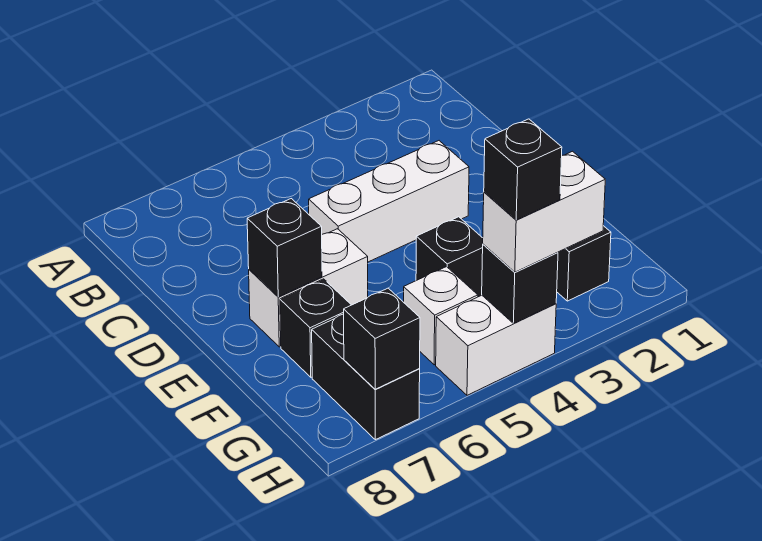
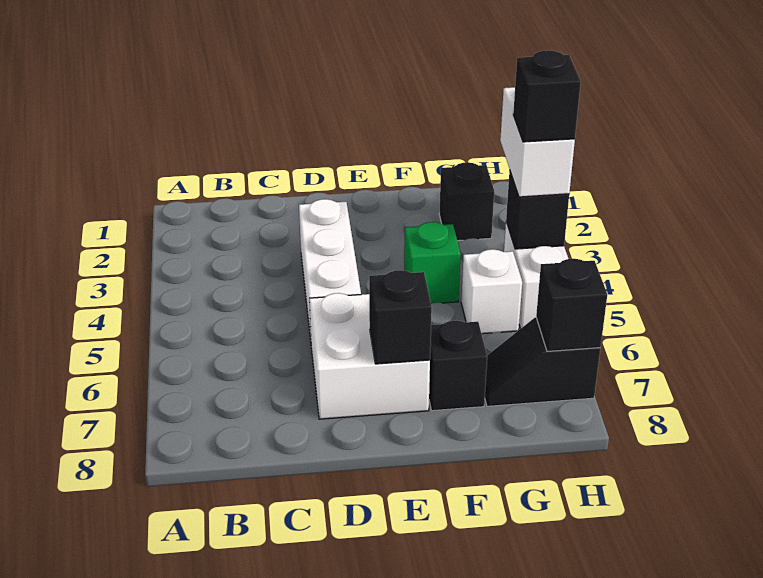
white brick E6:E7 level 1 -> white brick D6:E7 level 1
black brick F4 level 1 -> green brick F4 level 1
black brick G7:H7 level 1 -> black slope G7:H7 level 1 top H

